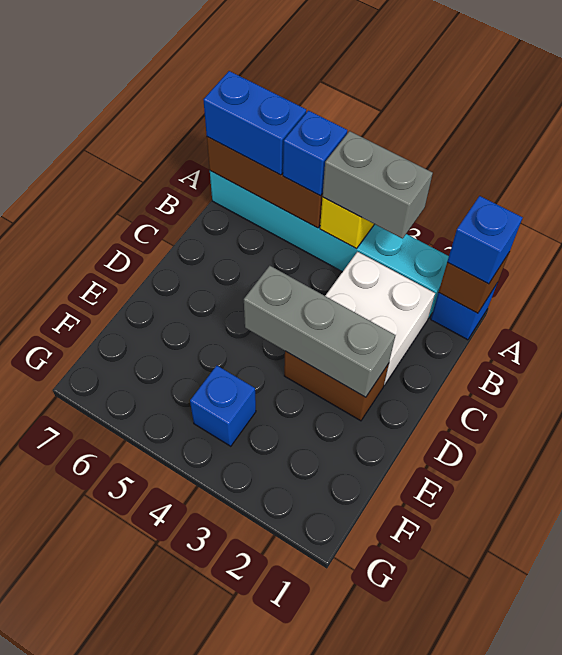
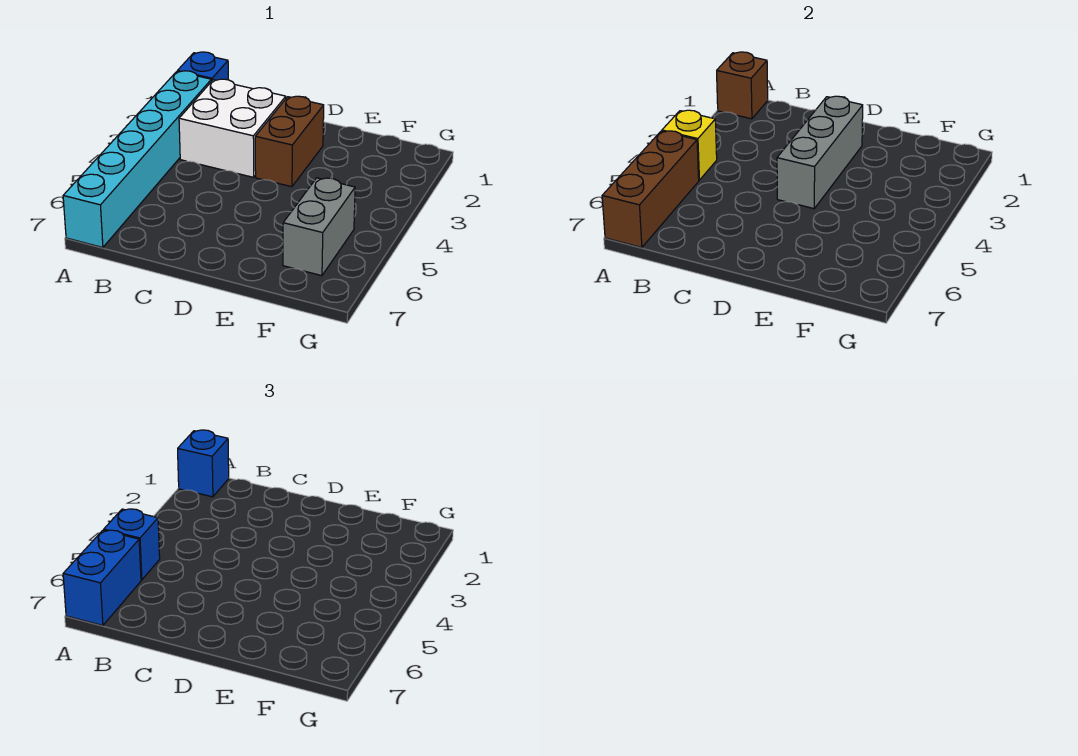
grey brick A3:A4 level 3 -> grey brick F5:F6 level 1
blue brick F4 level 1 -> none

